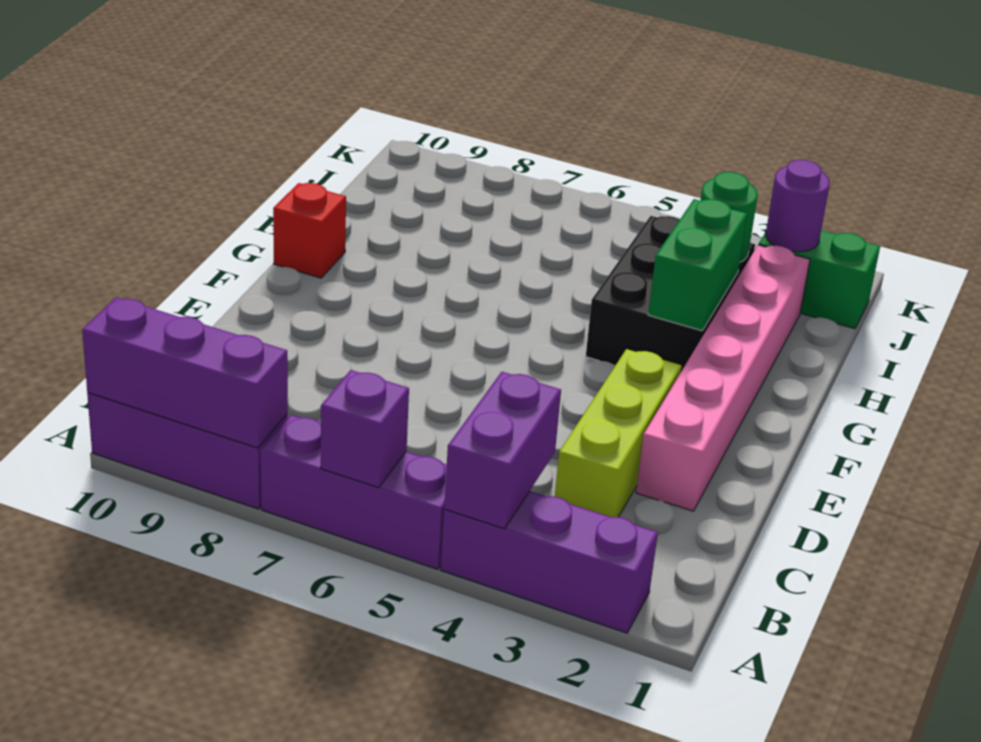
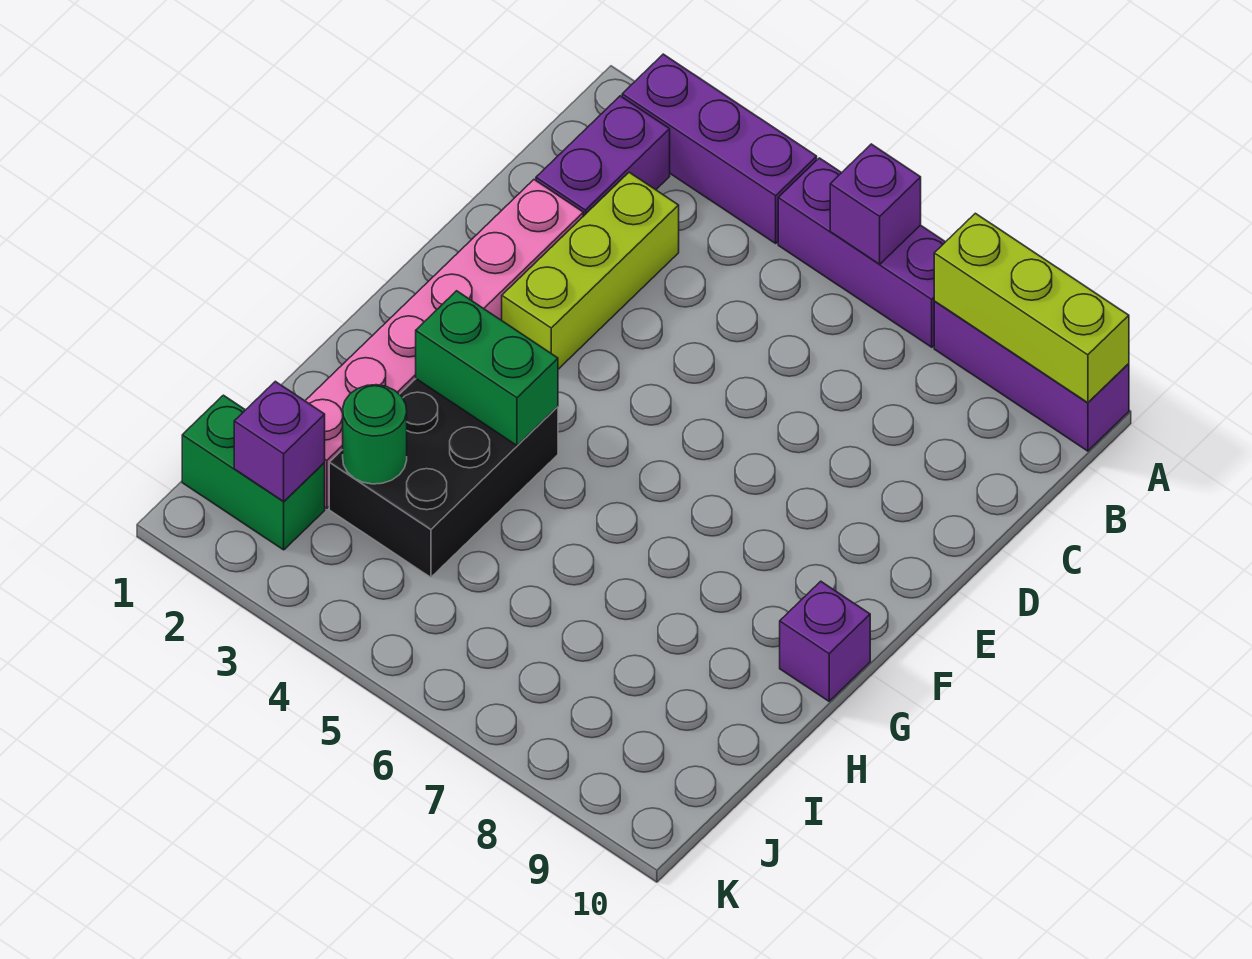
purple brick A4:B4 level 2 -> purple brick B2:C2 level 1
purple brick A8:A10 level 2 -> lime brick A8:A10 level 2
green brick G3:H3 level 2 -> green brick G3:G4 level 2
red brick G10 level 1 -> purple brick G10 level 1
purple round brick J2 level 2 -> purple brick J2 level 2

